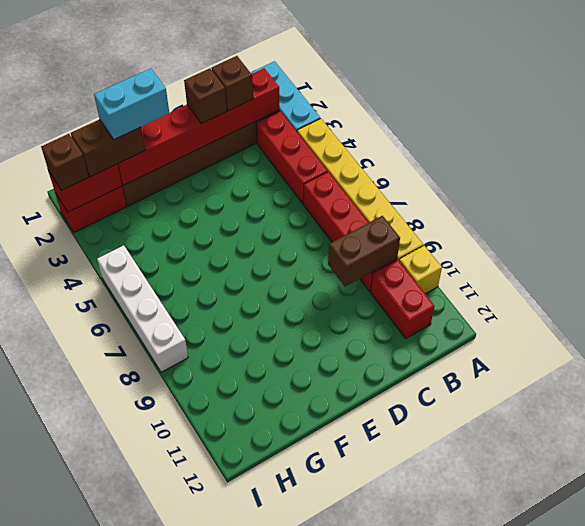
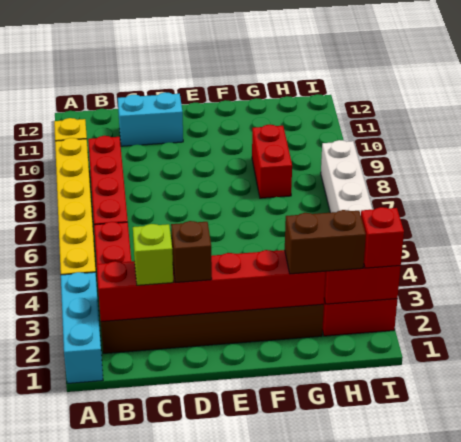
brown brick B9:C9 level 2 -> none
red brick B10:B11 level 1 -> red brick G8:G9 level 1
brown brick C2 level 3 -> lime brick C2 level 3
cyan brick F2:G2 level 4 -> cyan brick C11:D11 level 1
brown brick I2 level 3 -> red brick I2 level 3

